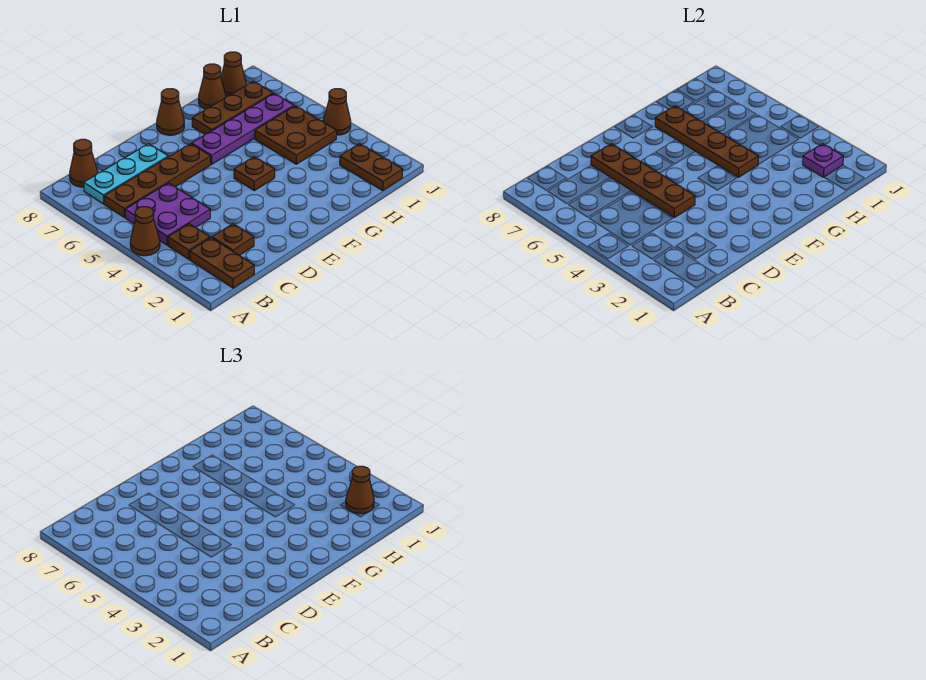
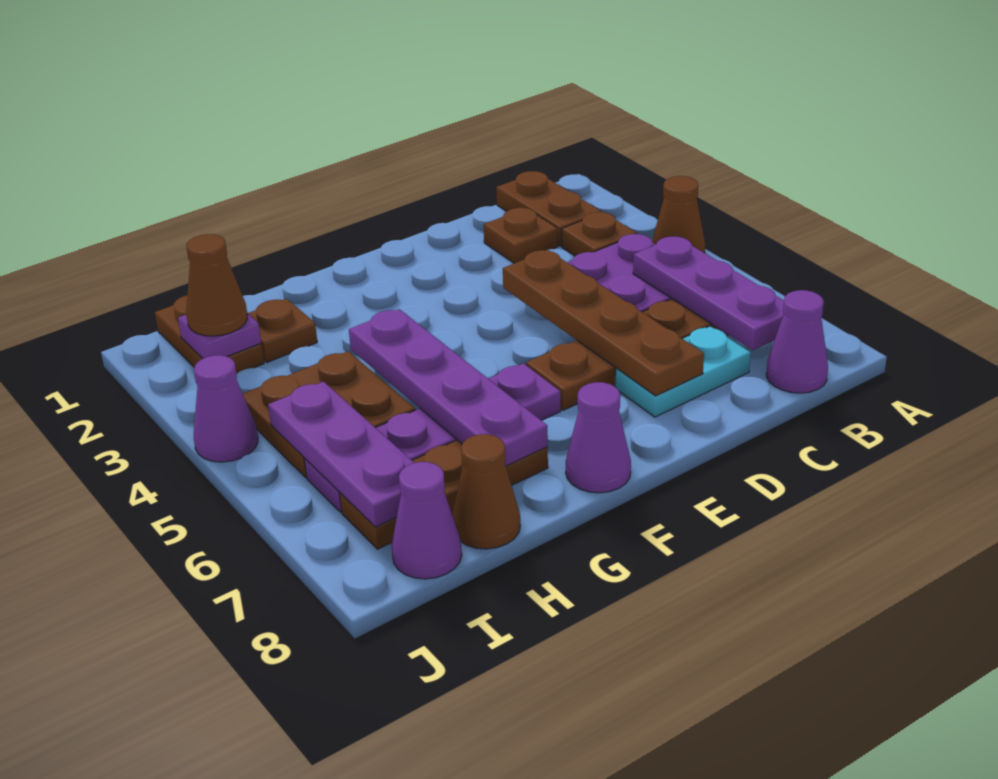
none -> purple plate B5:B7 level 2
cyan plate B7:D7 level 1 -> cyan plate C7:D7 level 1
brown cone B8 level 1 -> purple cone B8 level 1
brown plate F4 level 1 -> brown plate H2 level 1
brown cone F8 level 1 -> purple cone F8 level 1
brown plate G4:G7 level 2 -> purple plate G4:G7 level 2
none -> purple plate I5:I7 level 2
brown cone I8 level 1 -> purple cone I8 level 1
brown cone J4 level 1 -> purple cone J4 level 1

